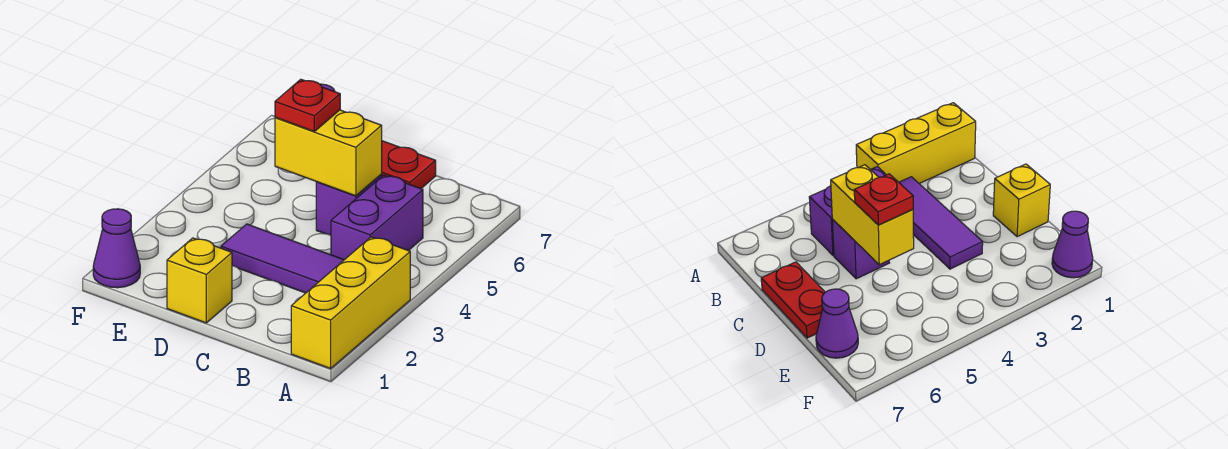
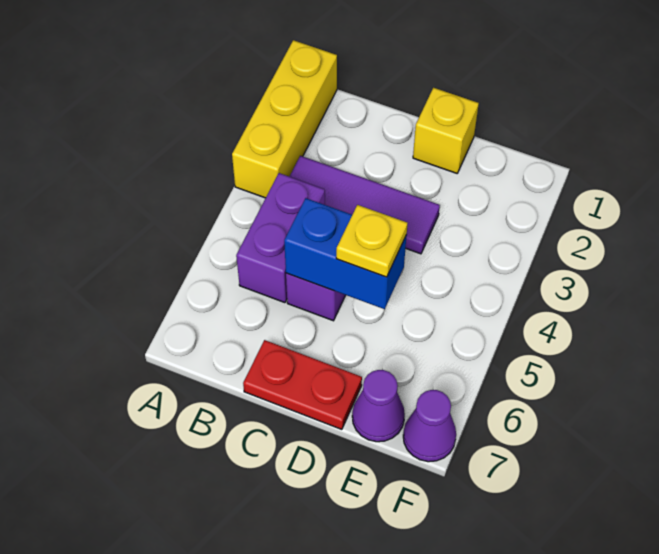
yellow brick C5:D5 level 2 -> blue brick C5:D5 level 2
red plate D5 level 3 -> yellow plate D5 level 3
purple cone F1 level 1 -> purple cone F7 level 1

